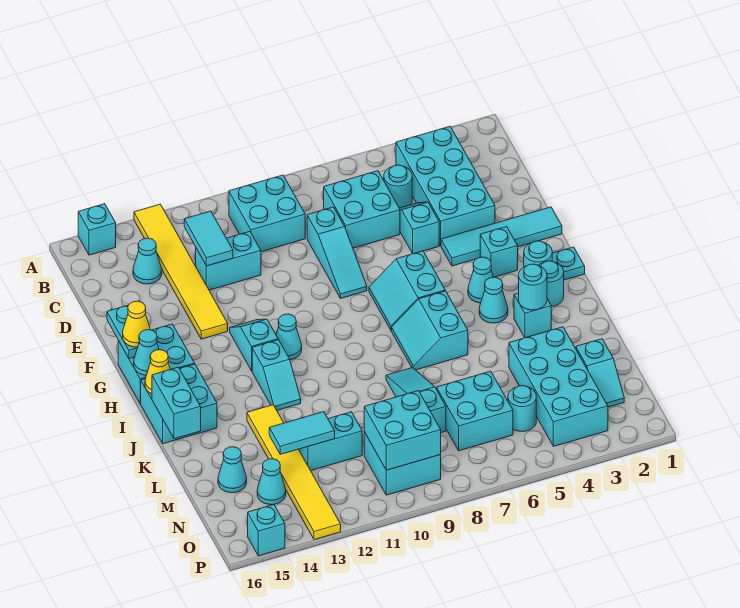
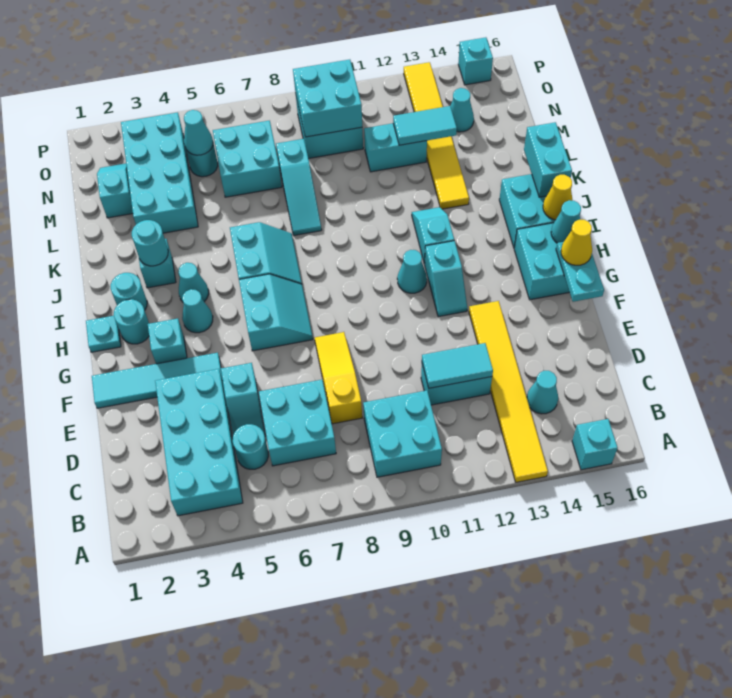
cyan tile C12:D12 level 2 -> cyan tile D11:D12 level 2
cyan slope D8:F8 level 1 top D -> yellow slope D8:F8 level 1 top D
cyan cone M15 level 1 -> cyan cone N5 level 2

